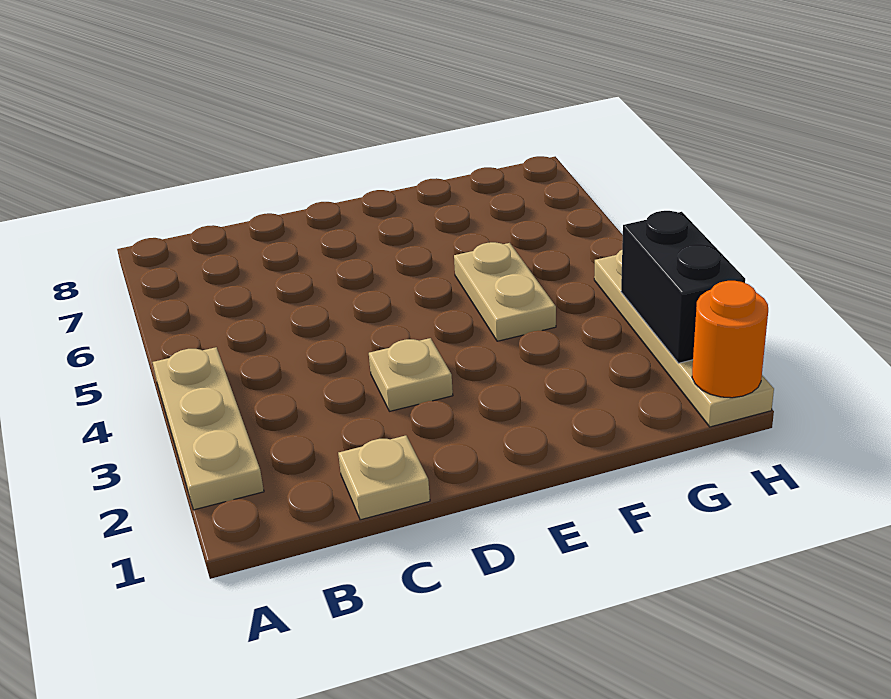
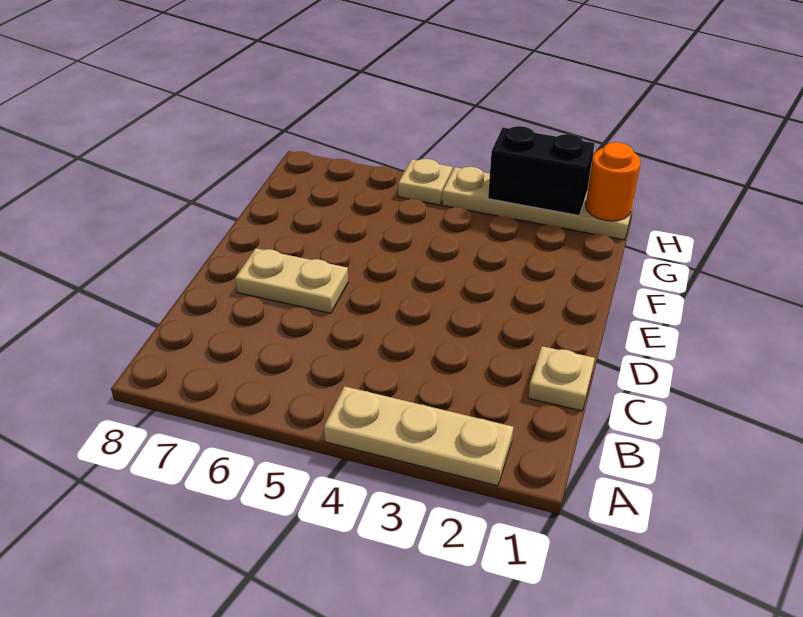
tan plate D3 level 1 -> tan plate H5 level 1
tan plate F4:F5 level 1 -> tan plate D6:D7 level 1

